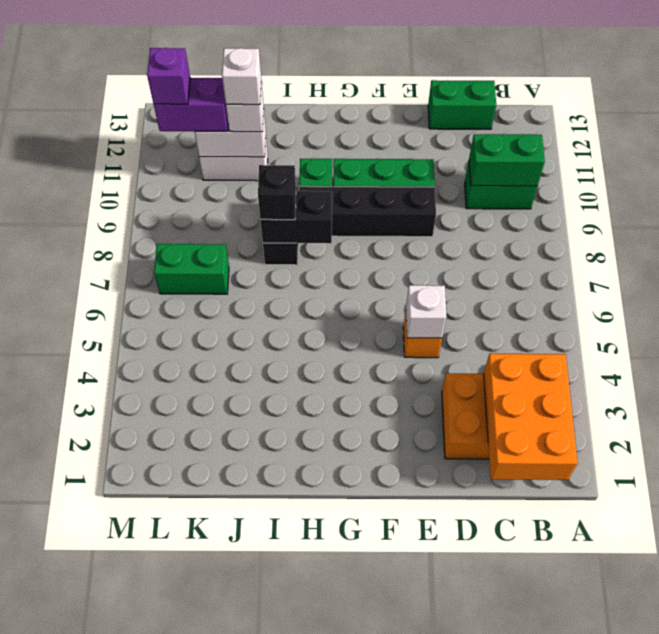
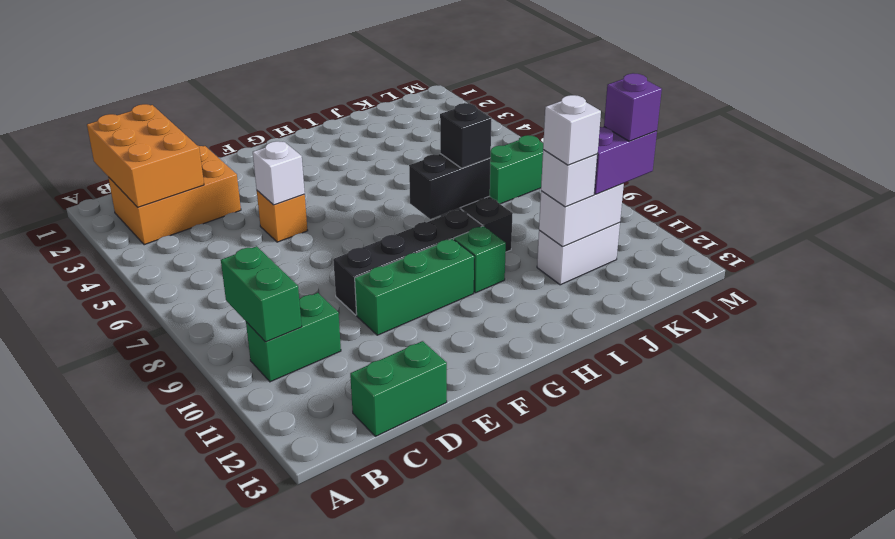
green brick B10:C10 level 2 -> green brick B9:B10 level 2

